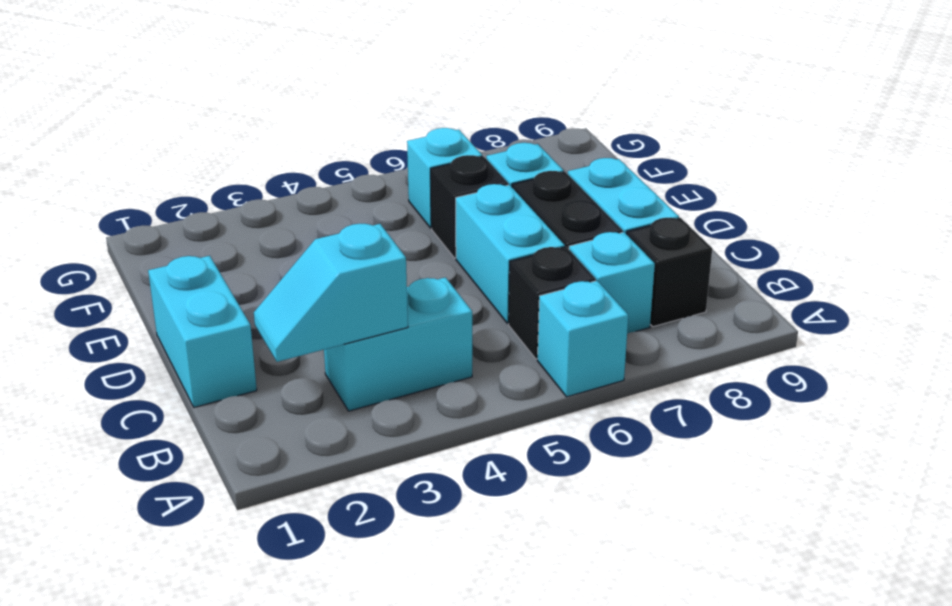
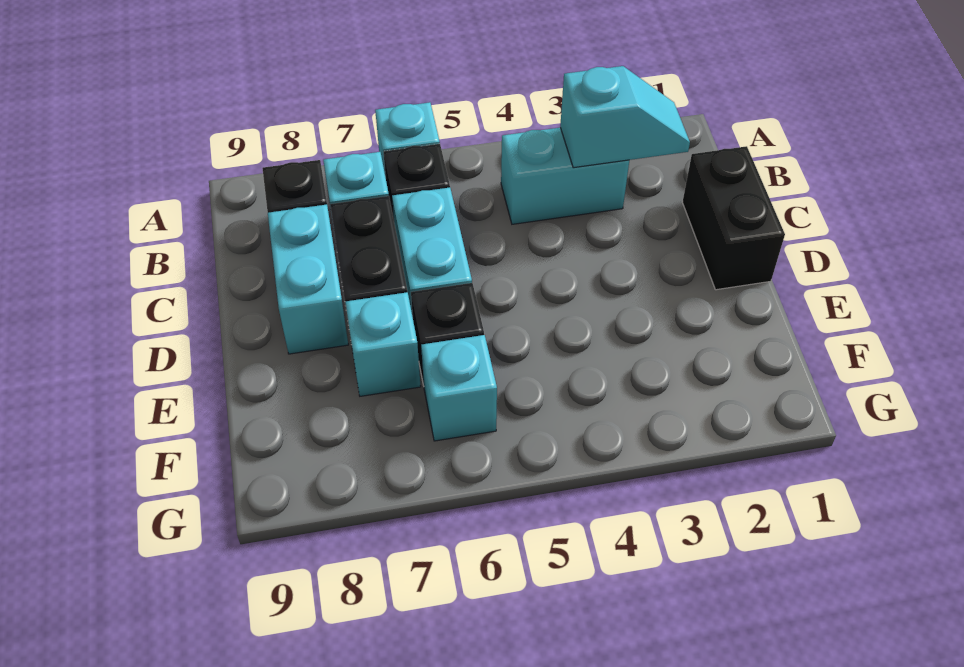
cyan brick C1:D1 level 1 -> black brick C1:D1 level 1

